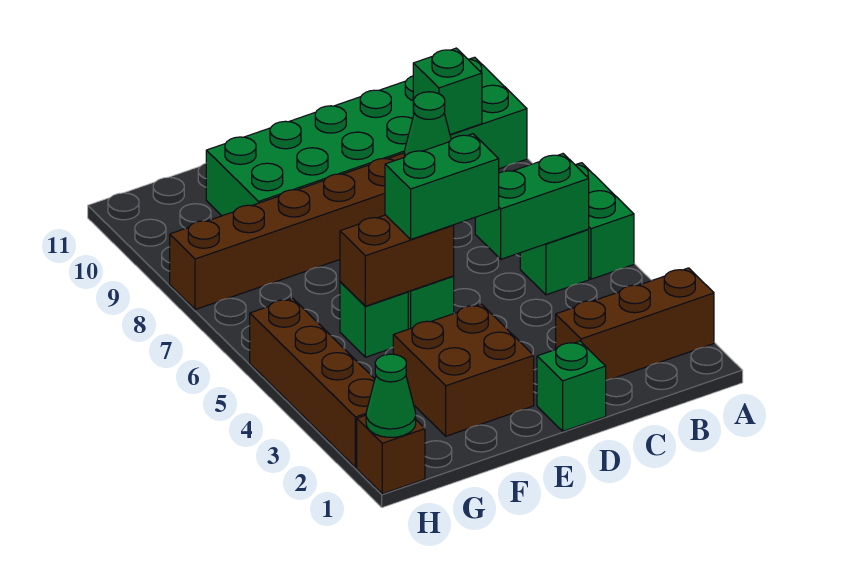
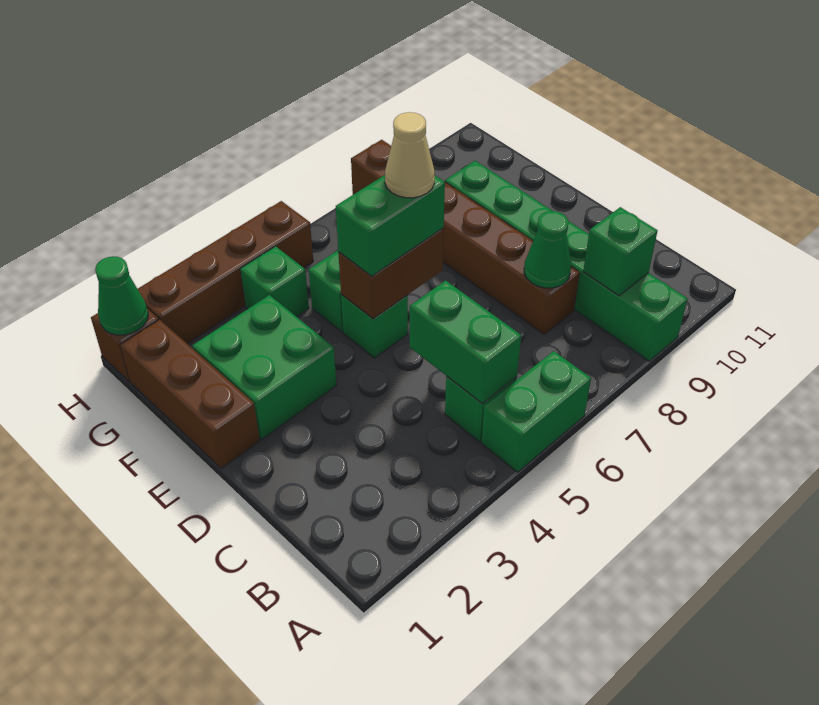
brown brick A2:C2 level 1 -> brown brick E1:G1 level 1
green brick A9:F10 level 1 -> green brick A9:F9 level 1
green brick D1 level 1 -> green brick G4 level 1
green brick D5:E5 level 3 -> green brick E5:E6 level 3
brown brick E2:F3 level 1 -> green brick E2:F3 level 1
brown brick E5:F5 level 2 -> brown brick E5:E6 level 2
none -> tan cone E6 level 4

